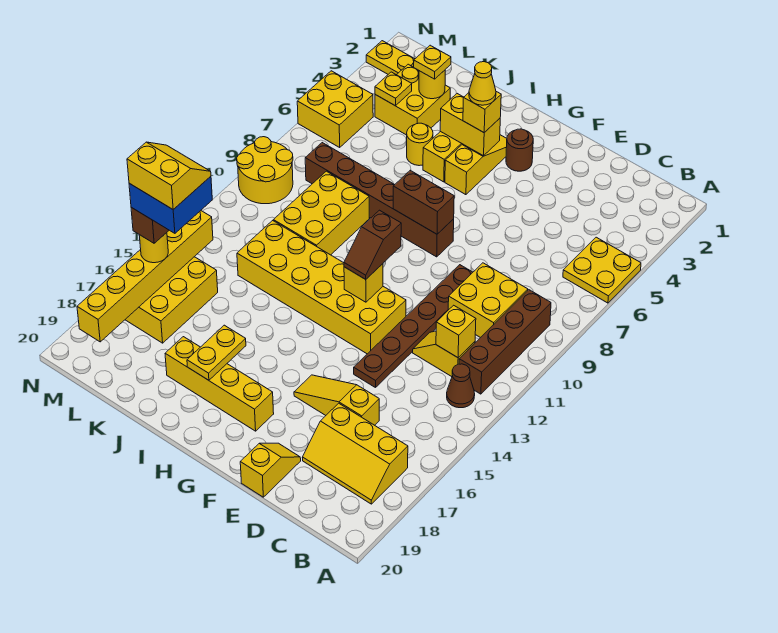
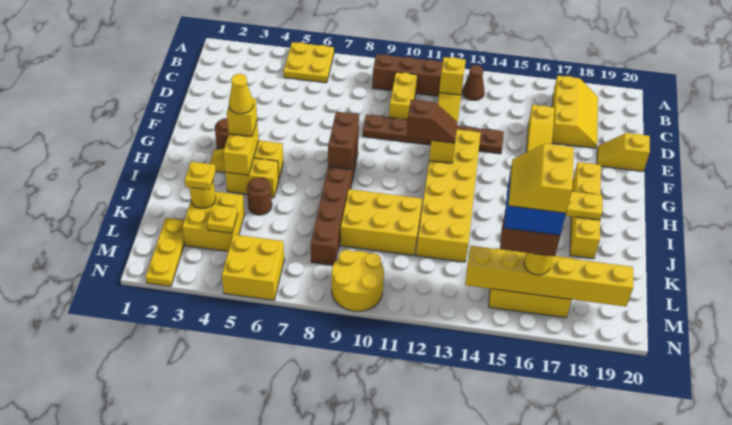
yellow brick C9:D10 level 1 -> yellow brick C10:D10 level 1
yellow round brick J5 level 1 -> brown round brick J5 level 1

